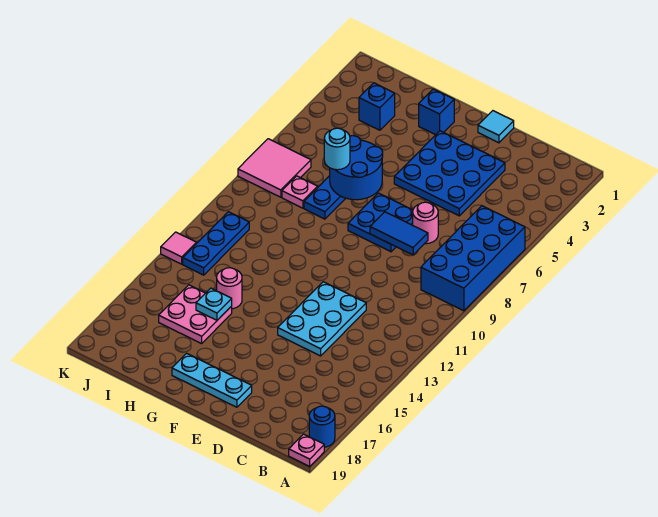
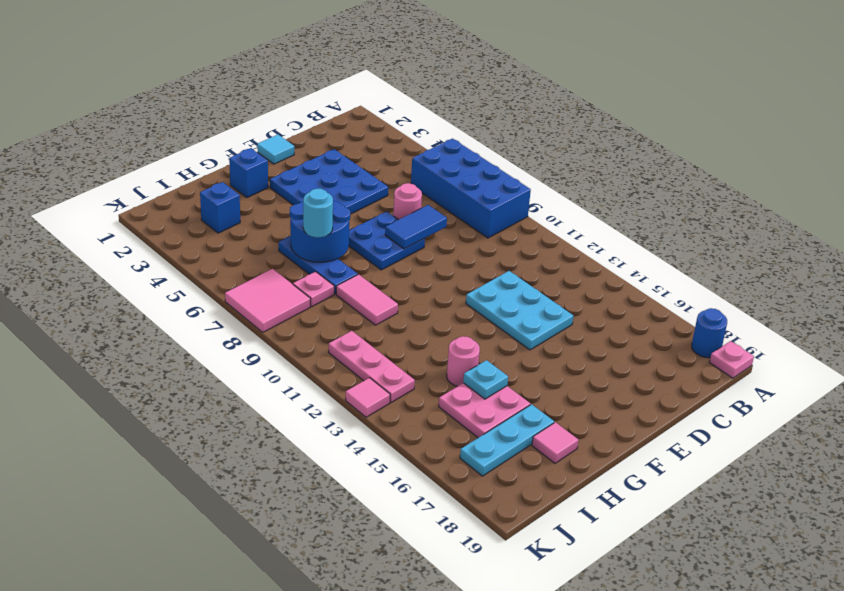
cyan plate E18:G18 level 1 -> cyan plate H17:J17 level 1
none -> pink tile H9:H10 level 1
none -> pink tile H18 level 1
blue plate J11:J13 level 1 -> pink plate J11:J13 level 1

